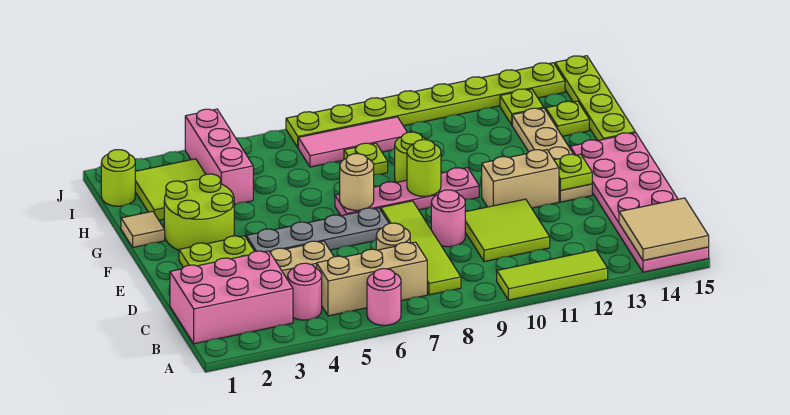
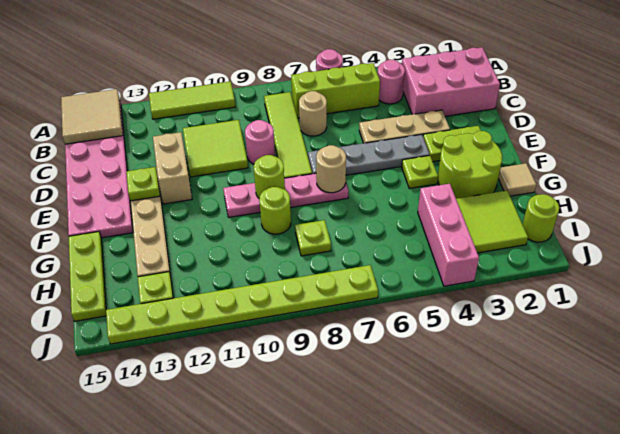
tan brick B5:B7 level 1 -> lime brick B5:B7 level 1
tan brick E11:E12 level 1 -> tan brick D12:E12 level 1
lime plate G15:J15 level 1 -> lime plate G15:I15 level 1
lime plate H14 level 1 -> lime plate F4 level 1
pink tile I7:I9 level 1 -> none

